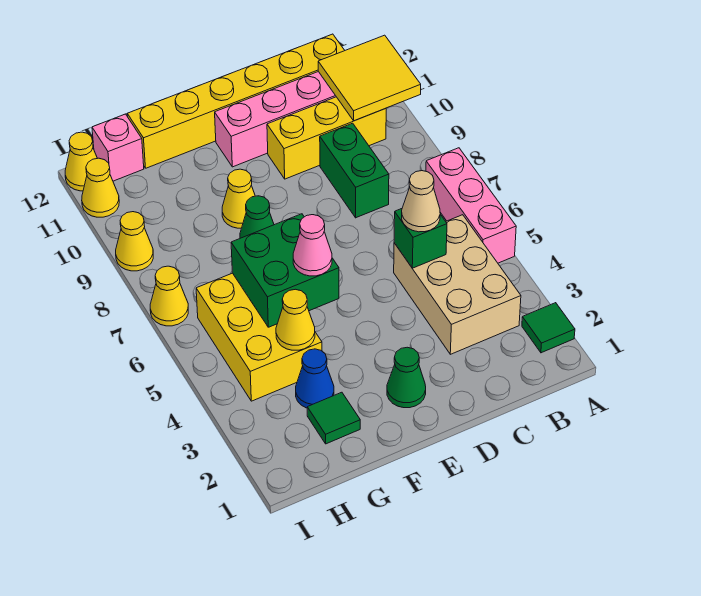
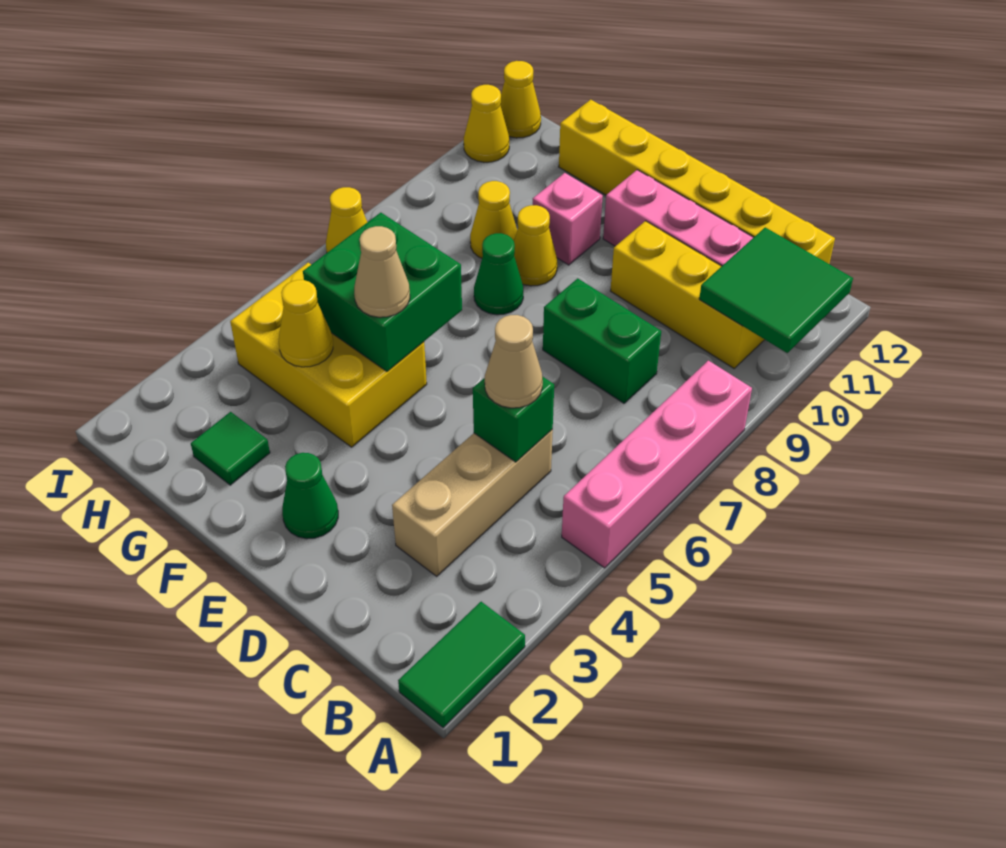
green tile A2 level 1 -> green tile A1:A2 level 1
pink brick A5:A7 level 1 -> pink brick A5:A8 level 1
yellow tile A10:B11 level 2 -> green tile A10:B11 level 2
tan brick B3:C5 level 1 -> tan brick C3:C5 level 1
green brick C8:C9 level 1 -> green brick C8:D8 level 1
pink cone F5 level 3 -> tan cone F5 level 3
blue cone G3 level 1 -> none
yellow brick G4:H6 level 1 -> yellow brick F4:H5 level 1
pink brick H12 level 1 -> pink brick F10 level 1
yellow cone I9 level 1 -> yellow cone G9 level 1

